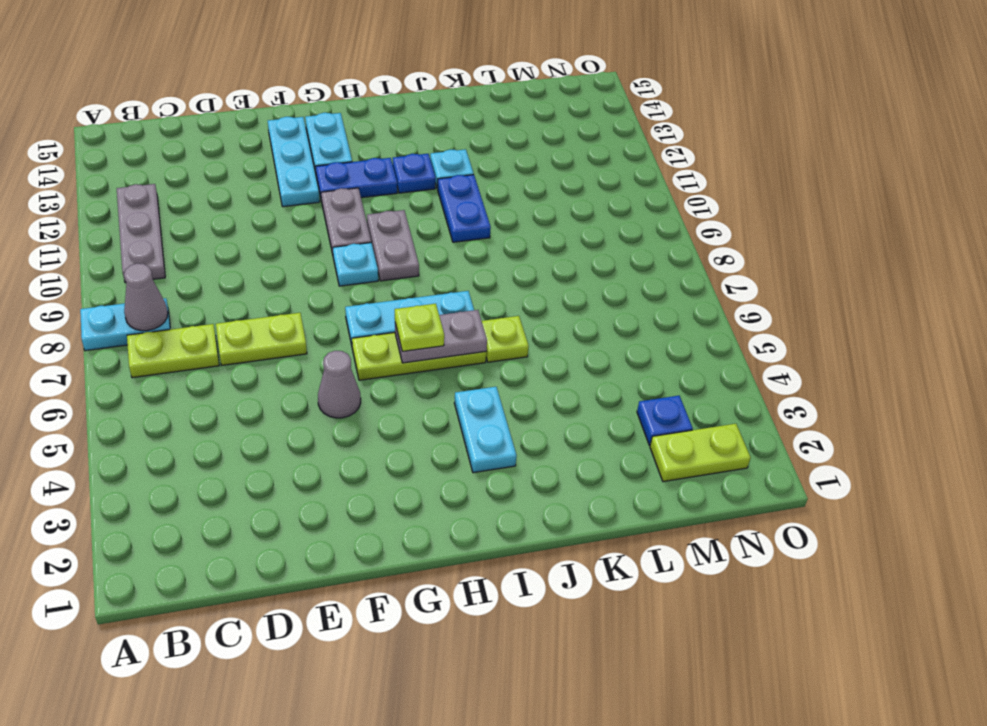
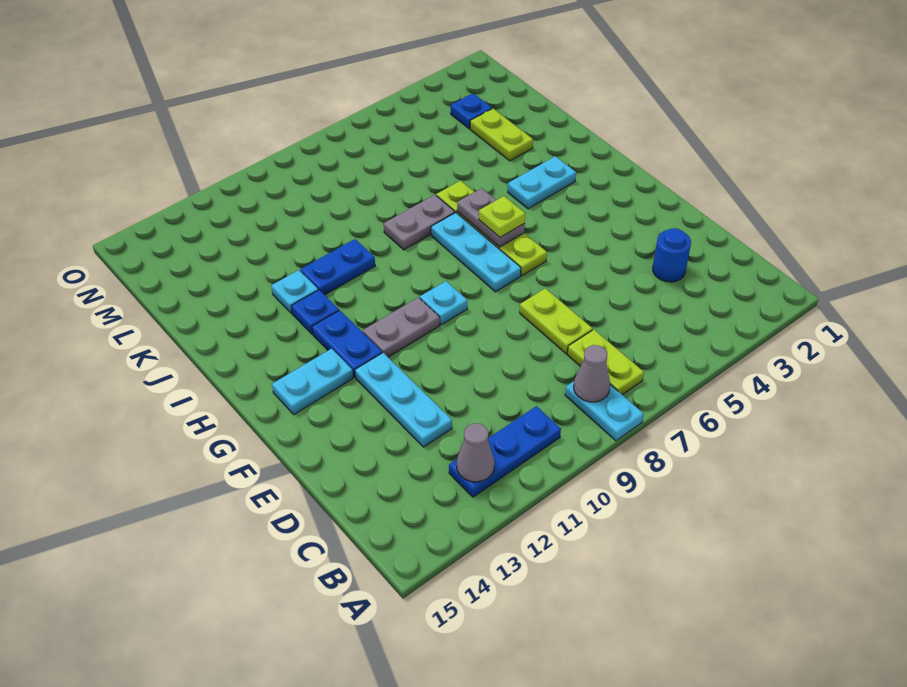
grey plate B10:B12 level 1 -> blue plate B10:B12 level 1
none -> blue round brick D3 level 1
grey cone F5 level 1 -> grey cone B12 level 2
cyan plate F12:F14 level 1 -> cyan plate D12:F12 level 1
grey plate H9:H10 level 1 -> grey plate J7:J8 level 1
lime plate M2:N2 level 1 -> lime plate K3:L3 level 1

